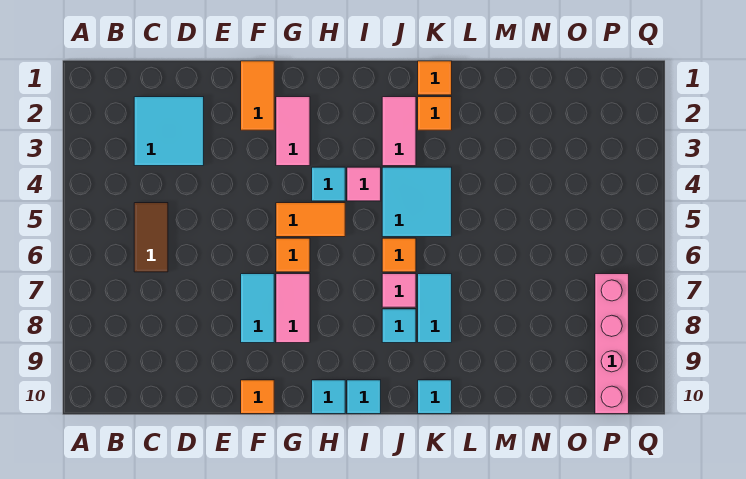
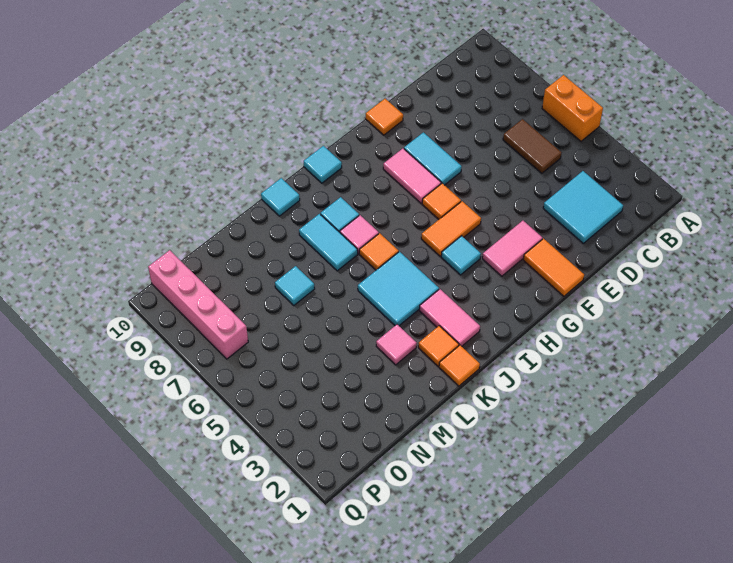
none -> orange brick A5:A6 level 1
pink tile G2:G3 level 1 -> pink tile F3:G3 level 1
cyan tile H10 level 1 -> cyan tile M7 level 1
pink tile I4 level 1 -> pink tile L3 level 1

